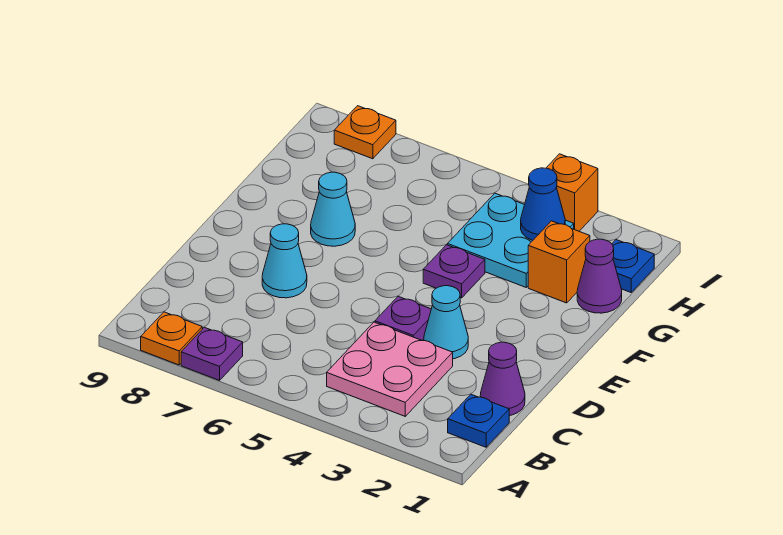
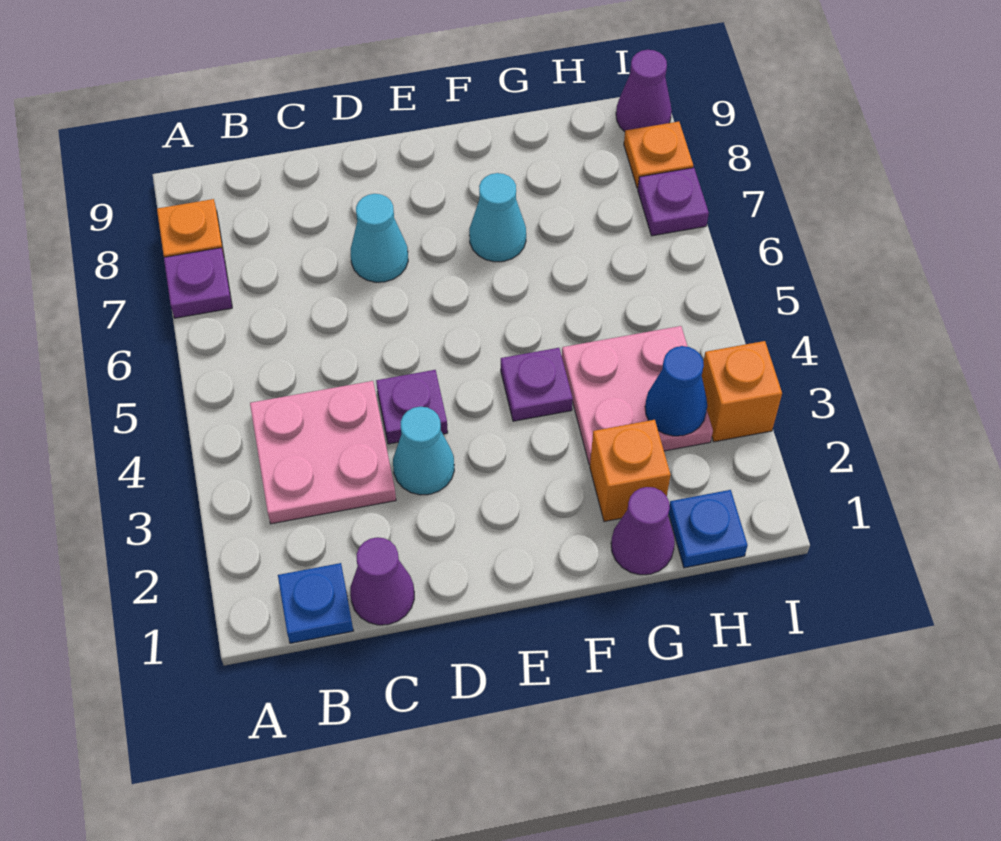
cyan plate G3:H4 level 1 -> pink plate G3:H4 level 1
none -> purple plate I7 level 1
none -> purple cone I9 level 1

